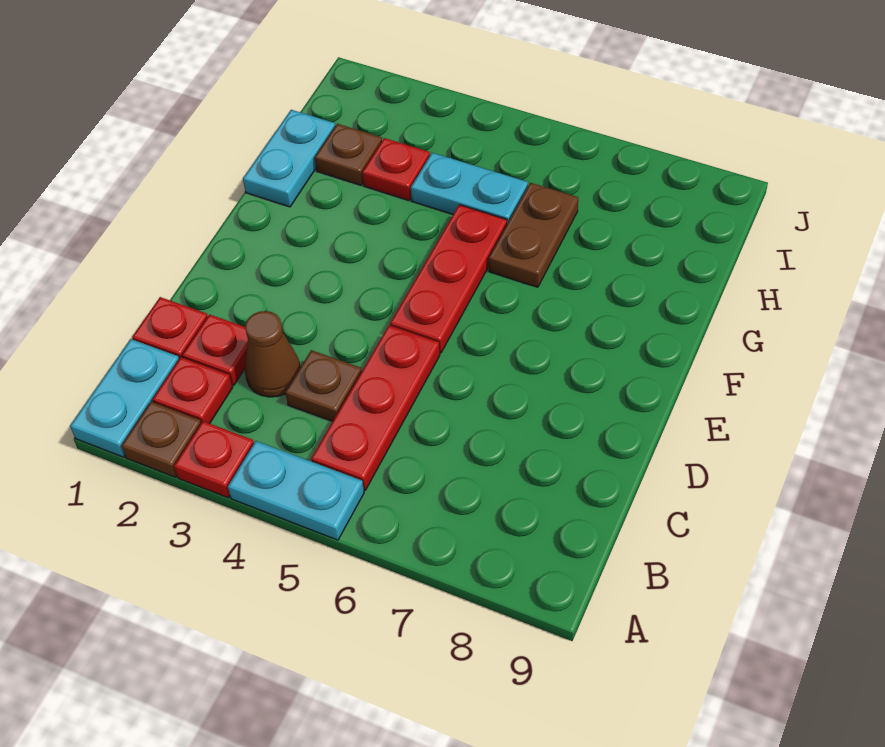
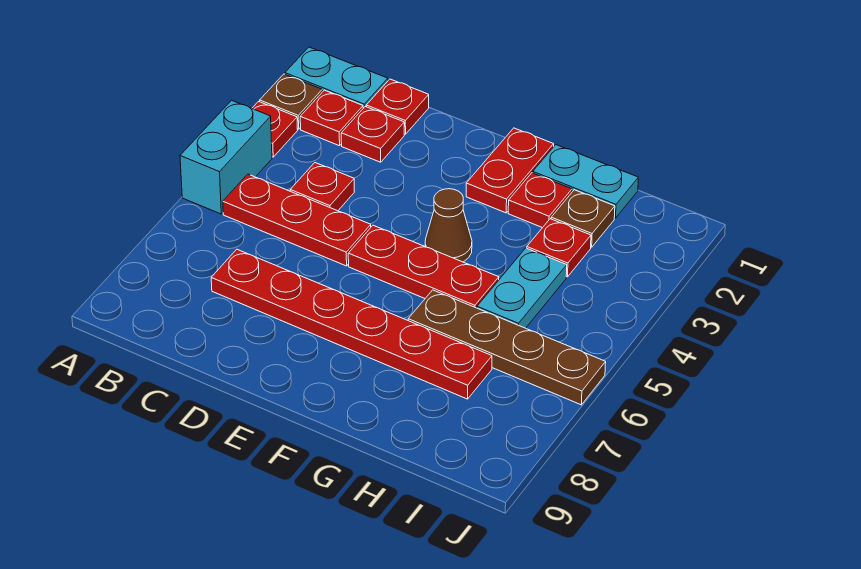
cyan plate A4:A5 level 1 -> cyan brick A4:A5 level 1
brown cone C3 level 1 -> brown cone F4 level 1
brown plate C4 level 1 -> red plate C4 level 1
none -> red plate C7:H7 level 1
none -> red plate F1:F2 level 1
none -> red plate G2 level 1
brown plate G6:H6 level 1 -> brown plate G6:J6 level 1

